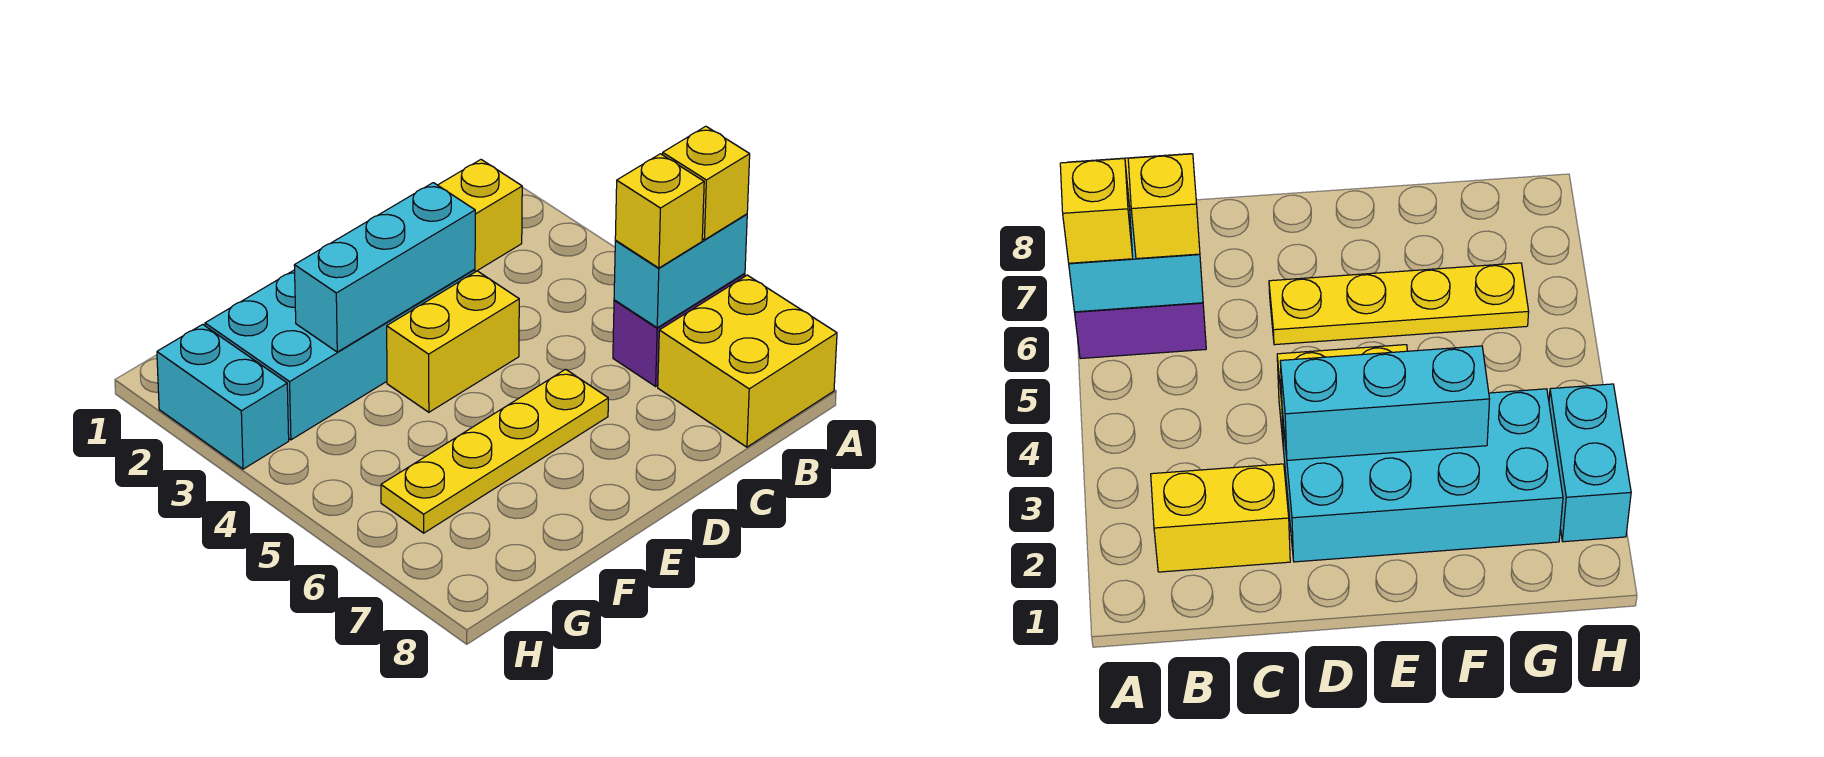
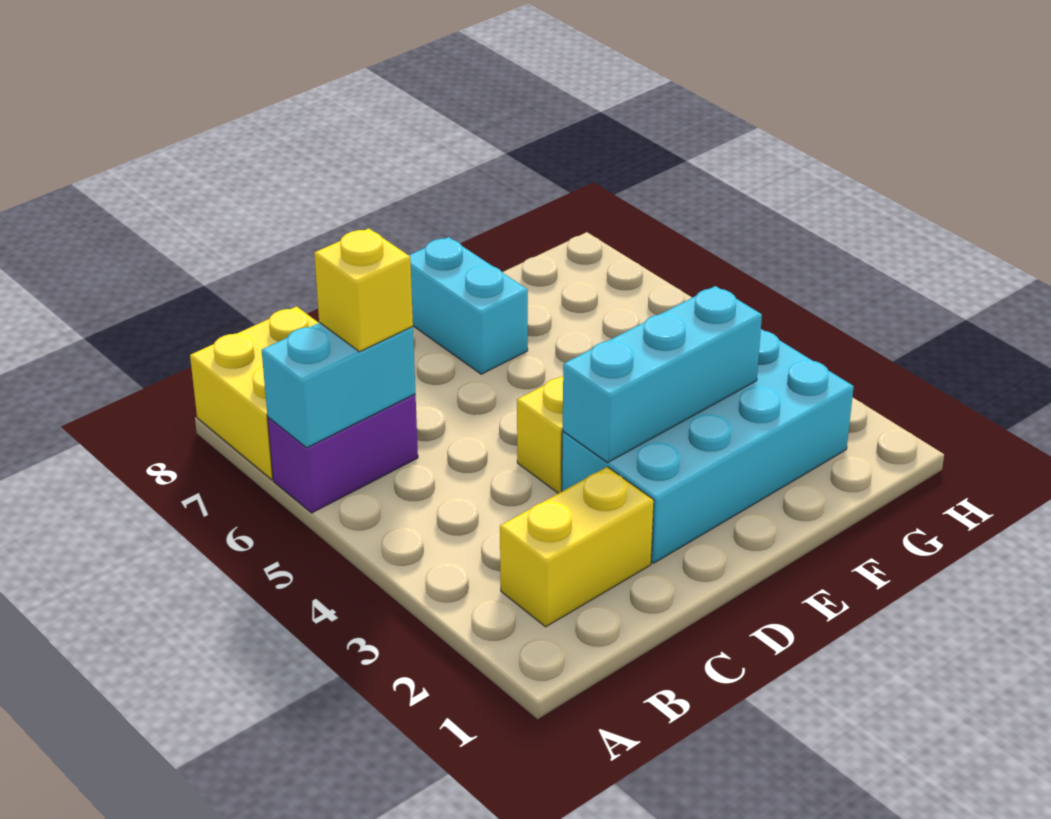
yellow brick A6 level 3 -> none
yellow plate D6:G6 level 1 -> none
cyan brick H2:H3 level 1 -> cyan brick E7:E8 level 1

